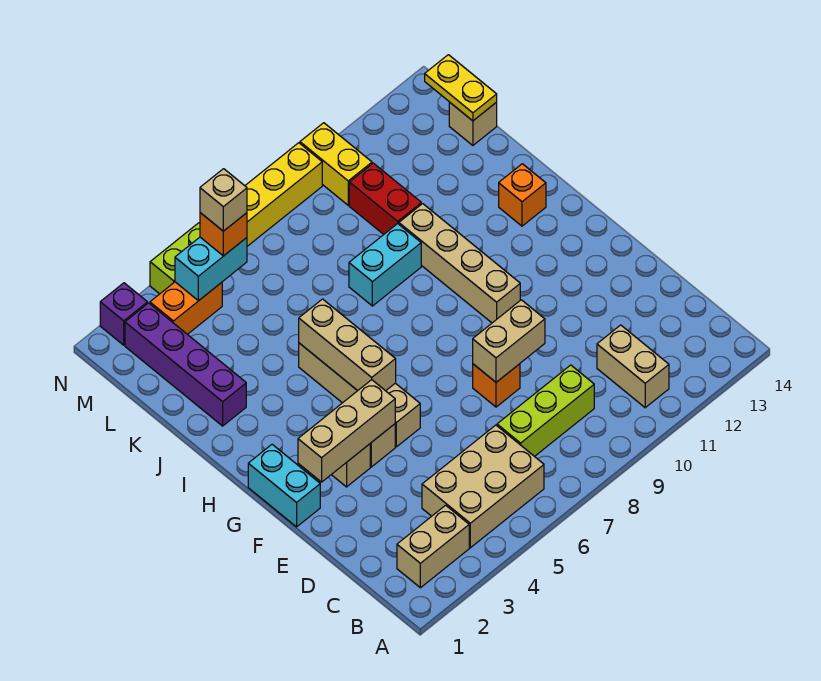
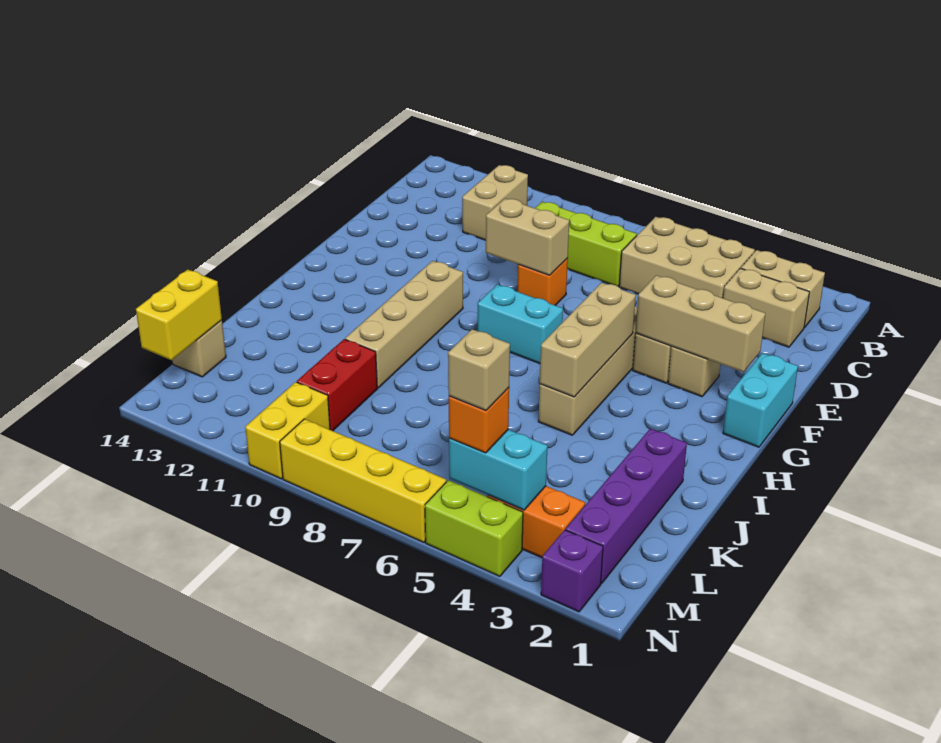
none -> tan brick C2:C3 level 1
orange brick I13 level 1 -> none
cyan brick J8:J9 level 1 -> cyan brick G7:G8 level 1
yellow plate L14:M14 level 2 -> yellow brick L14:M14 level 2

